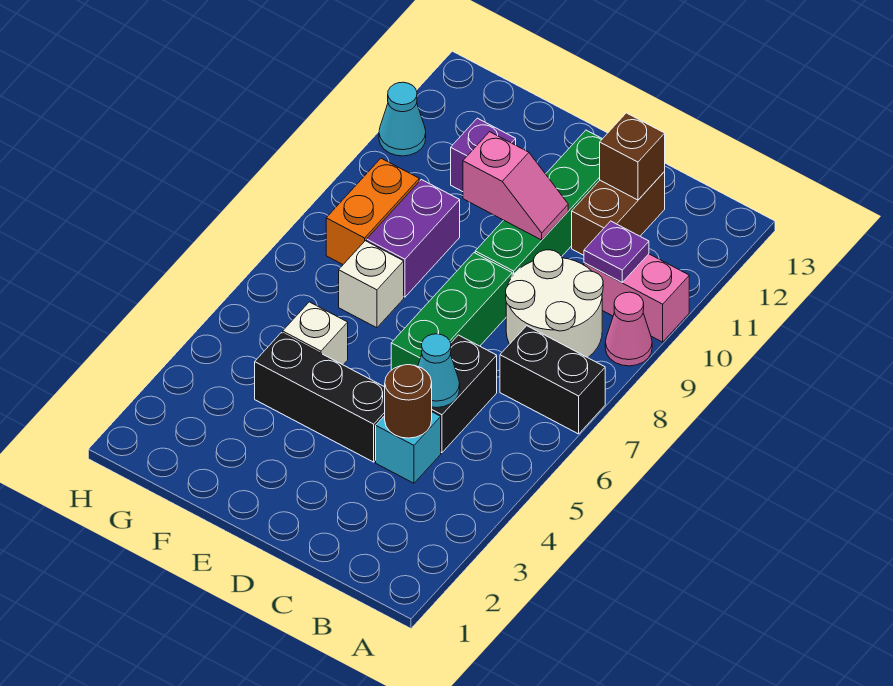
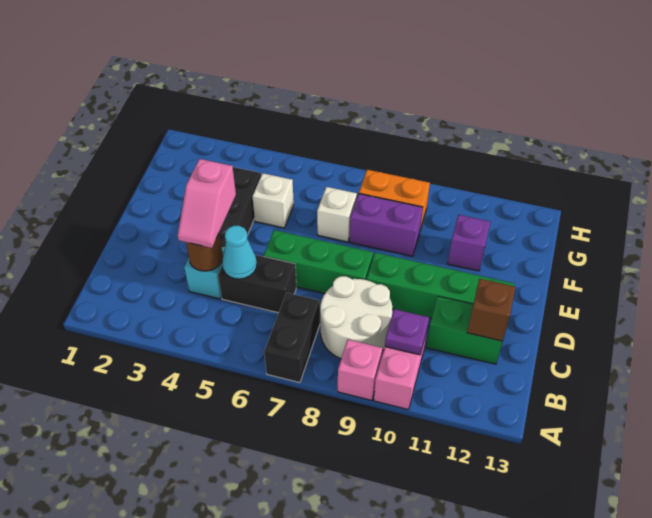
pink cone A9 level 1 -> pink brick A9 level 1
brown brick C11:C12 level 1 -> green brick C11:C12 level 1
pink slope D10:E10 level 2 top E -> pink slope C4:D4 level 3 top D
cyan cone H11 level 1 -> none

